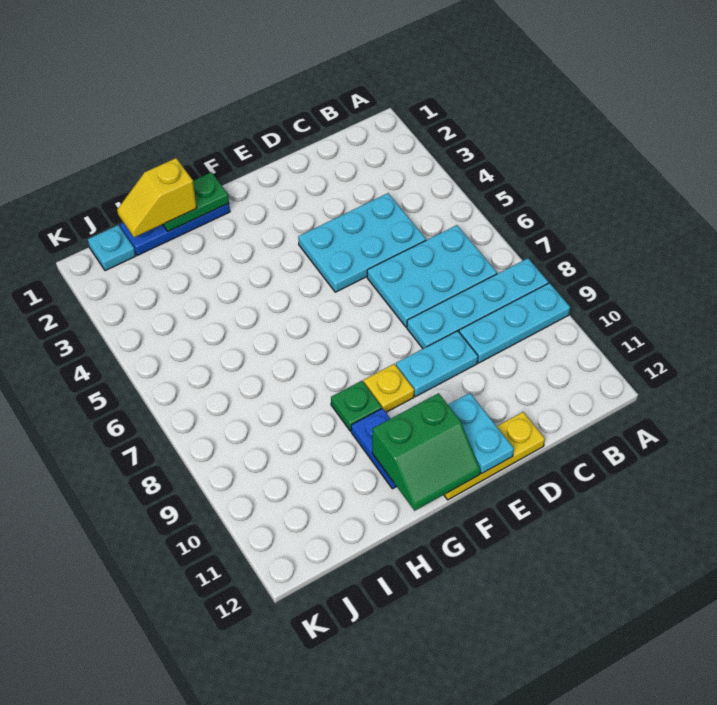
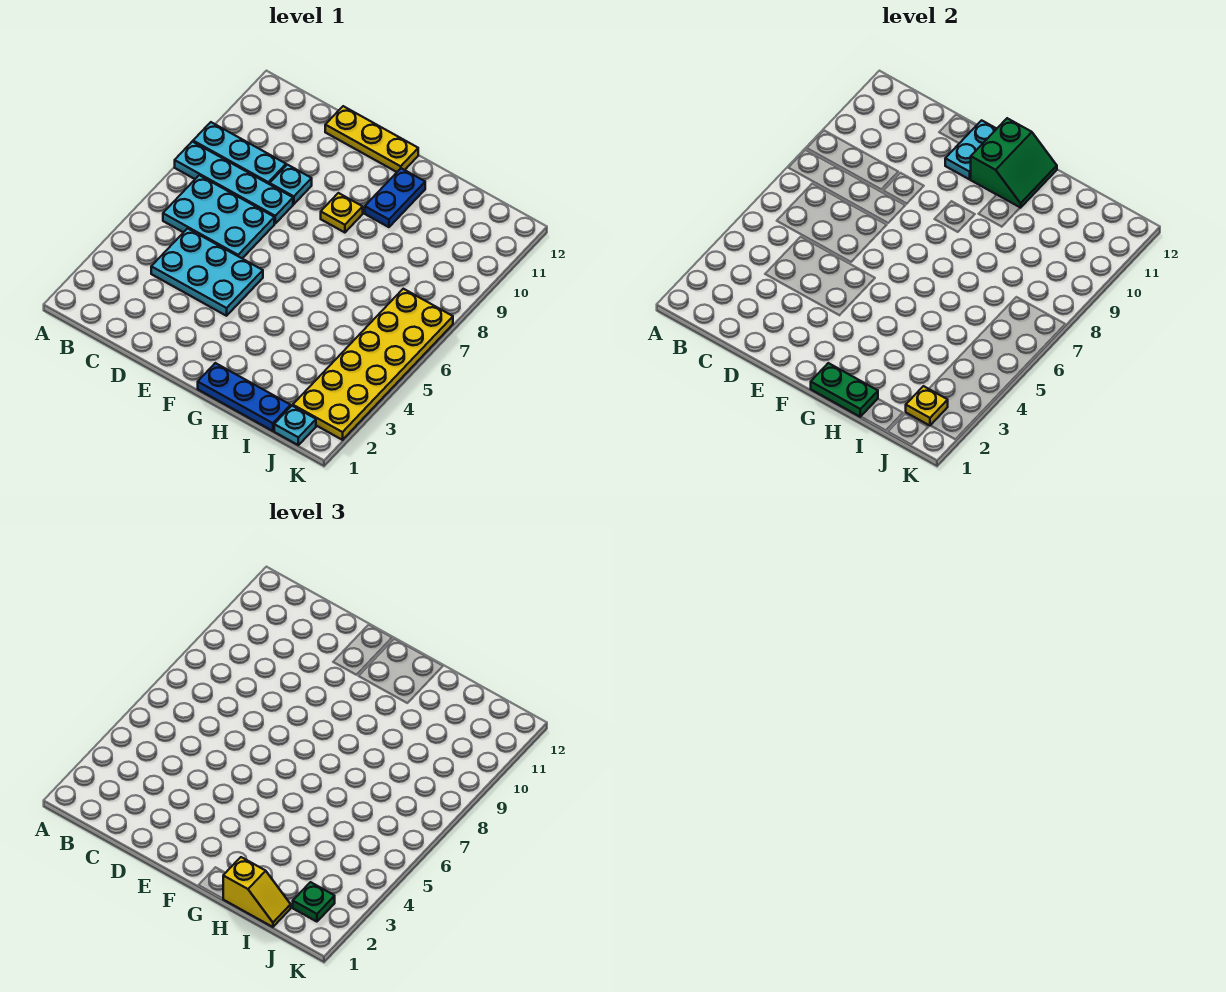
cyan plate D9:E9 level 1 -> cyan plate D9 level 1
green slope F11:G12 level 2 top 11 -> green slope F11:G12 level 2 top F
green plate G9 level 1 -> green plate J2 level 3
none -> yellow plate J2:K7 level 1
none -> yellow plate J2 level 2

